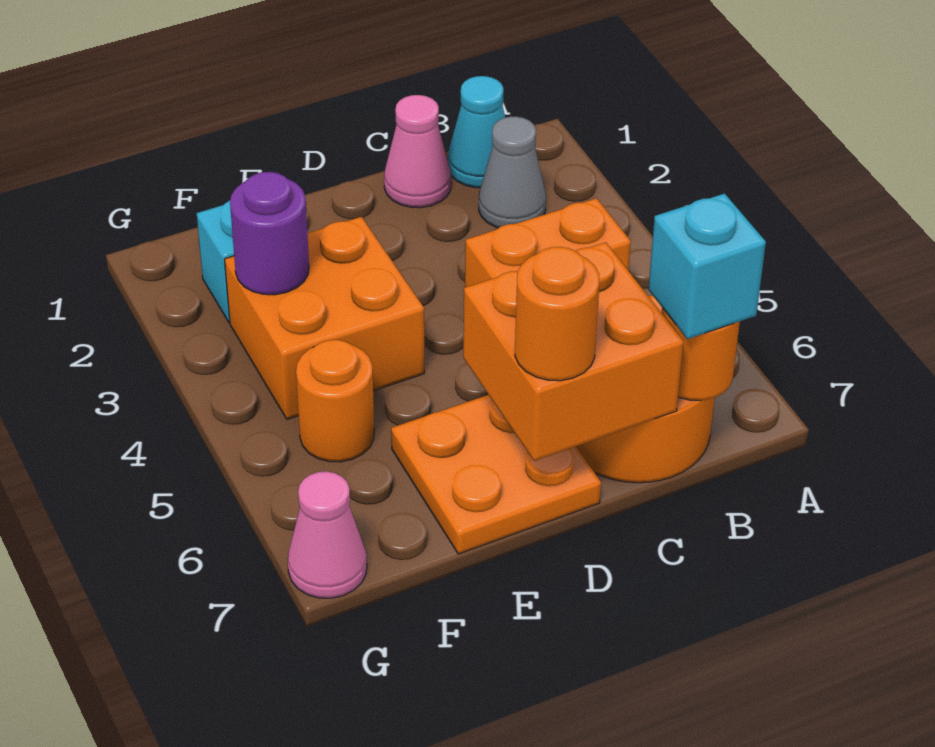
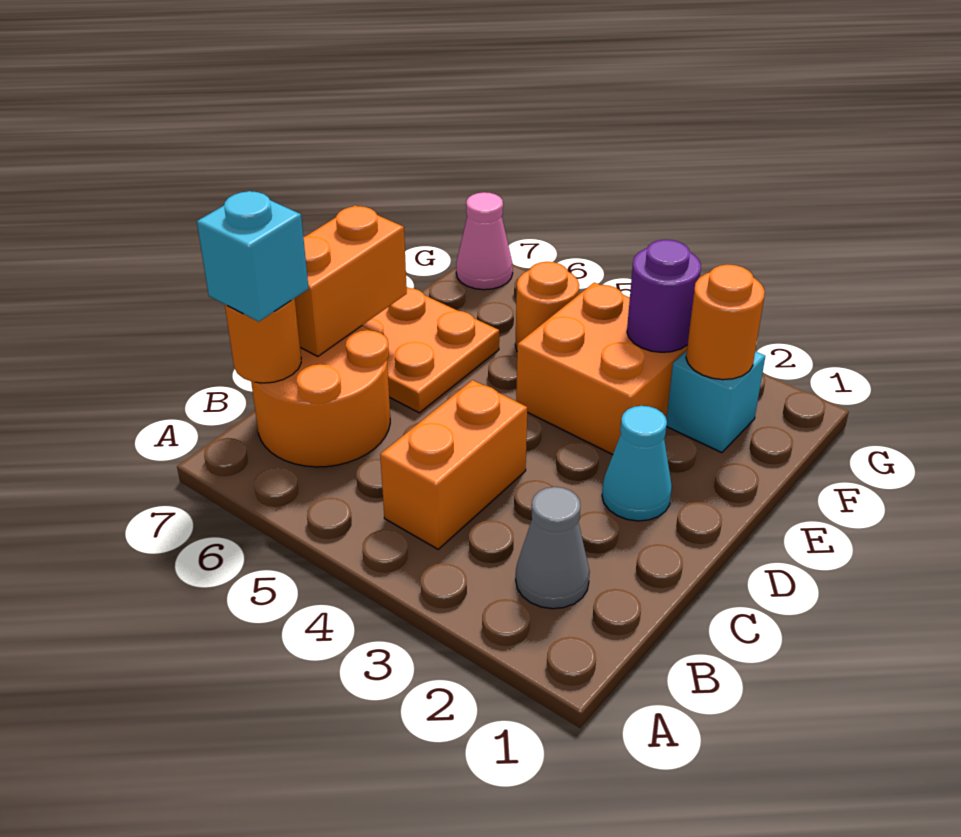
cyan cone B1 level 1 -> cyan cone D2 level 1
pink cone C1 level 1 -> none
orange brick C6:D7 level 2 -> orange brick C7:D7 level 2
orange round brick D7 level 3 -> orange round brick F2 level 2

